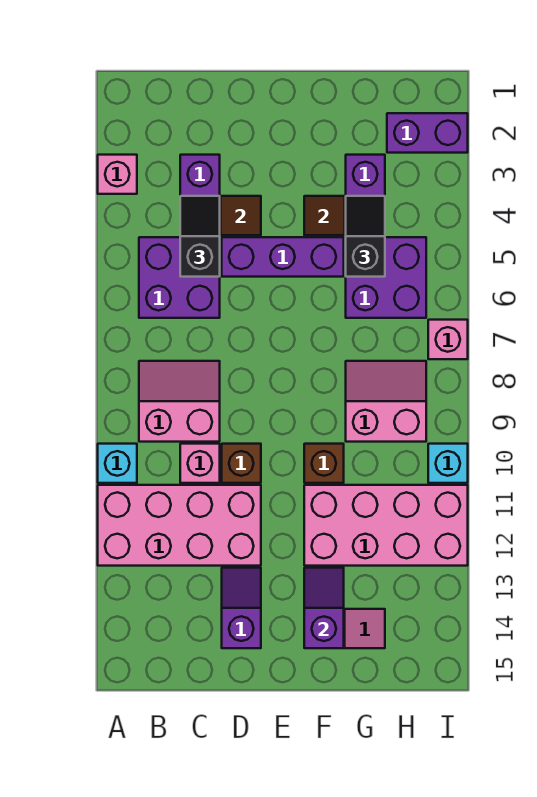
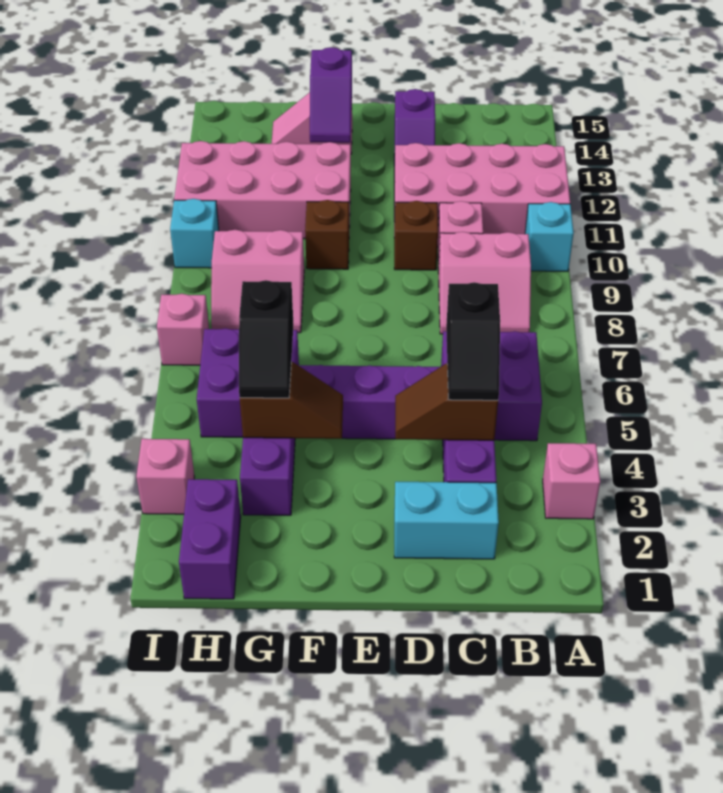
none -> cyan brick C2:D2 level 1
purple brick H2:I2 level 1 -> purple brick H1:H2 level 1
none -> pink brick I3 level 1

